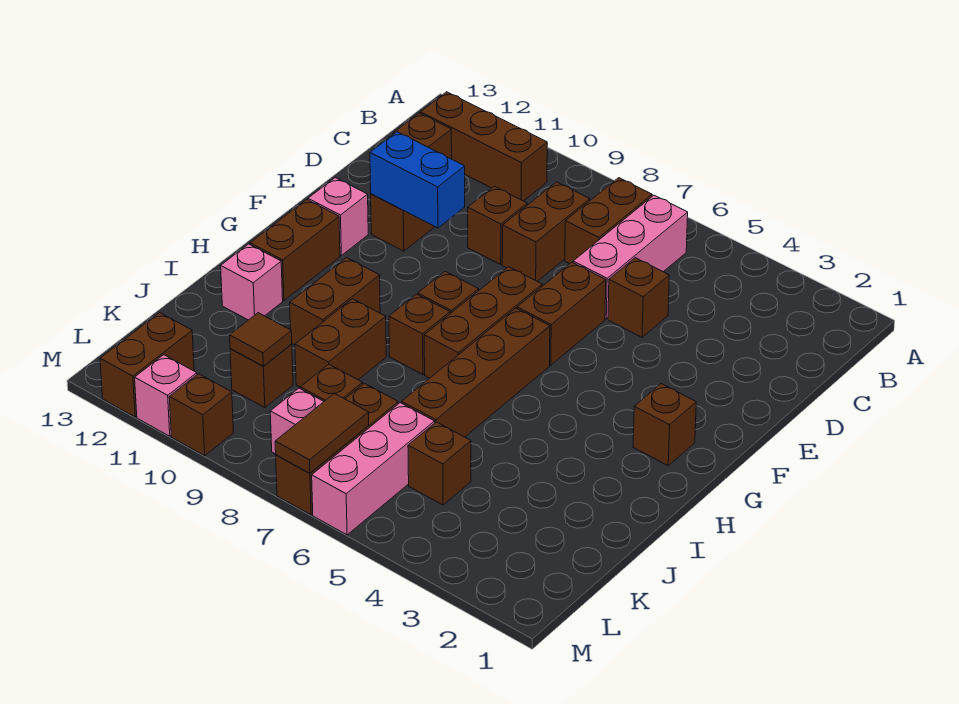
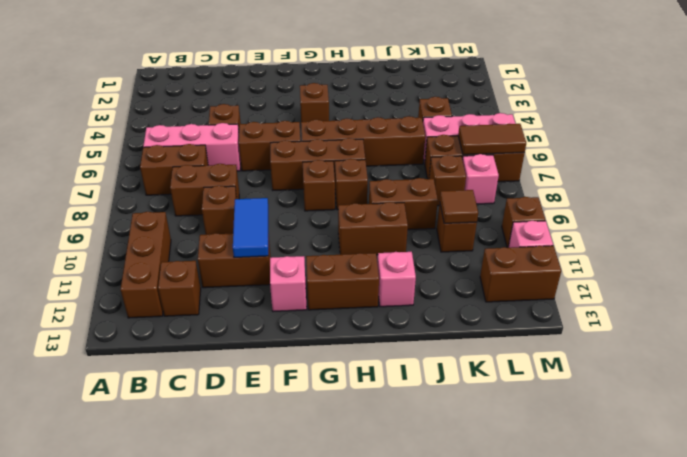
blue brick E10:E11 level 2 -> blue tile E10:E11 level 2
brown brick G2 level 1 -> brown brick G4 level 1

